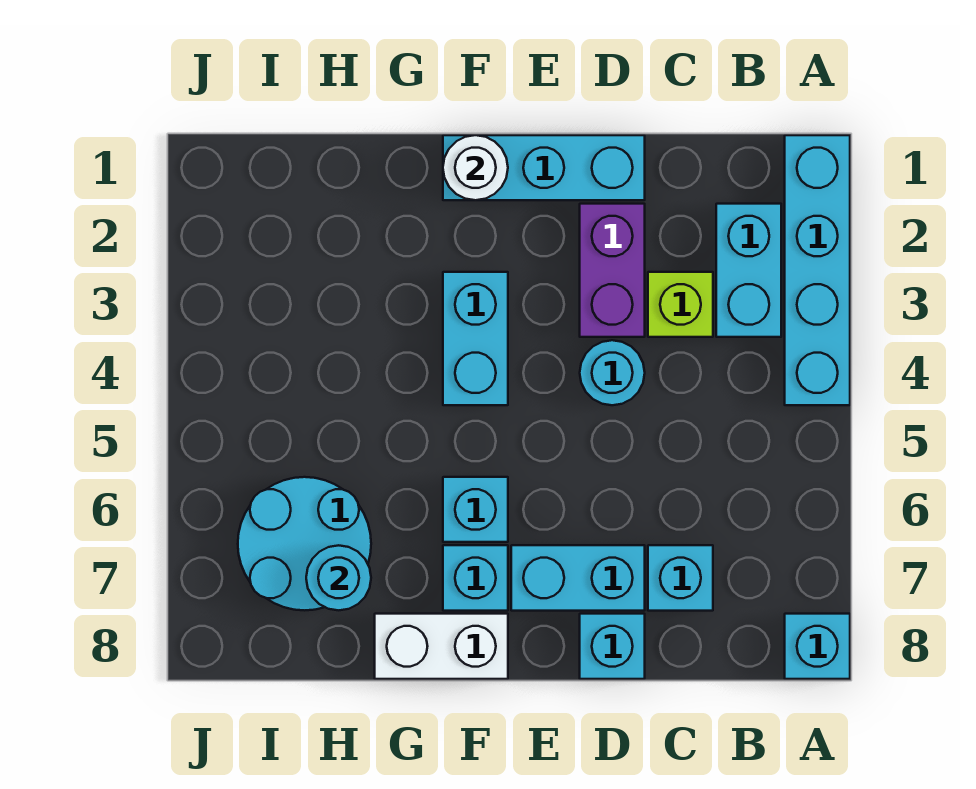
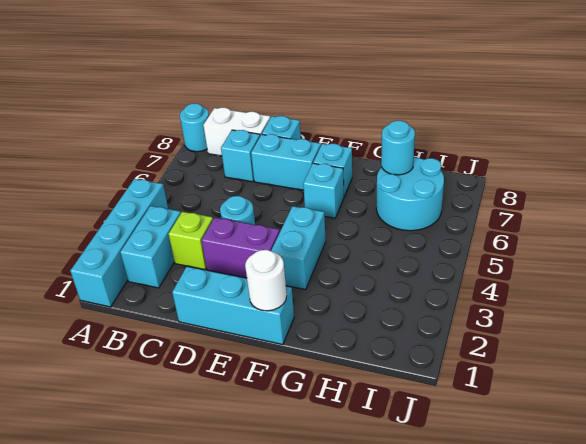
cyan brick A8 level 1 -> cyan round brick A8 level 1
purple brick D2:D3 level 1 -> purple brick D3:E3 level 1
white brick F8:G8 level 1 -> white brick B8:C8 level 1

